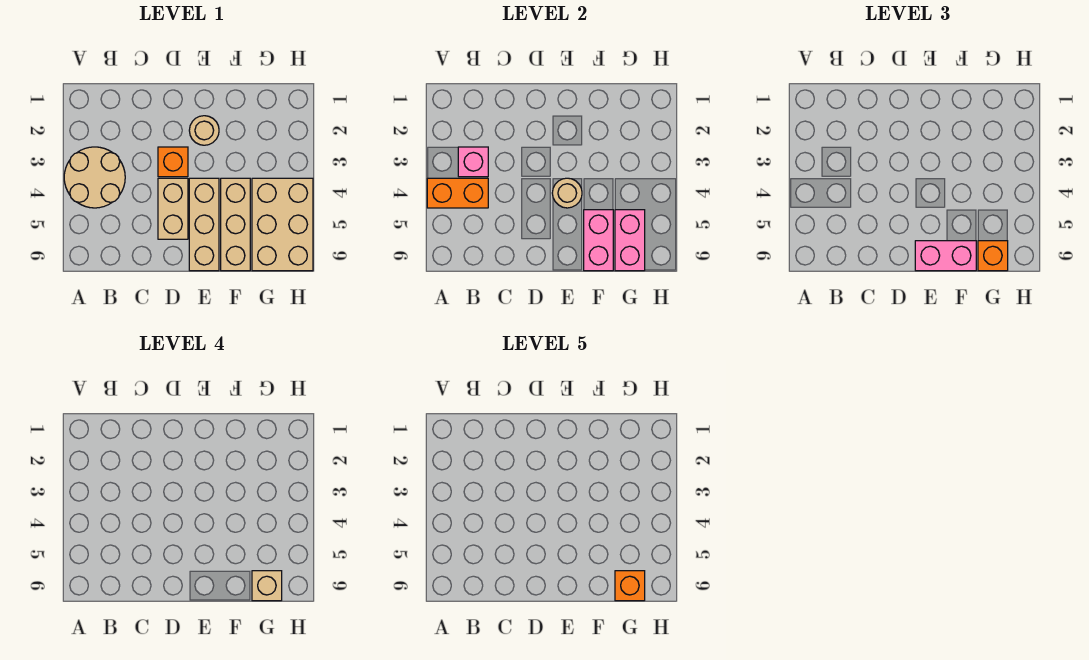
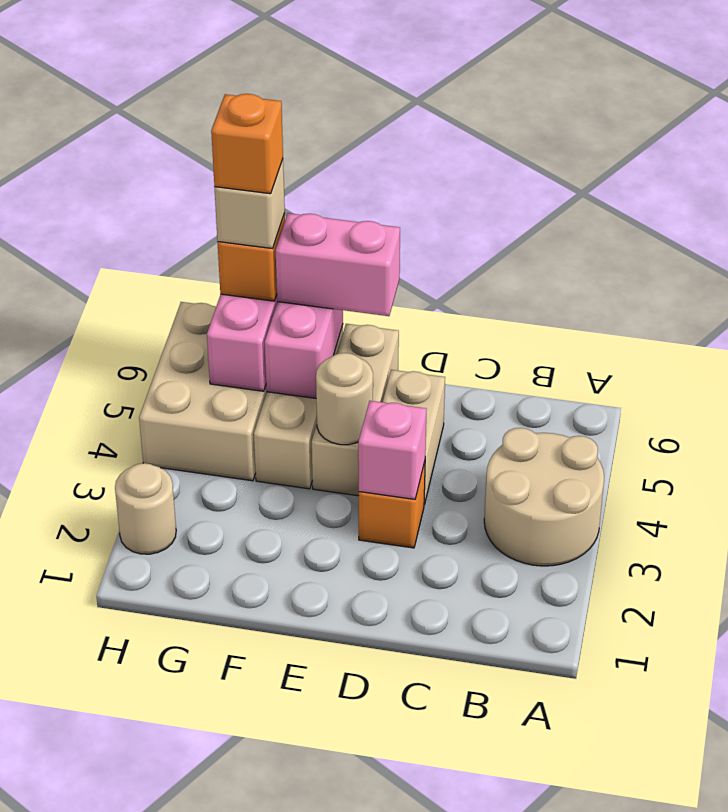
orange brick A4:B4 level 2 -> none
pink brick B3 level 2 -> pink brick D3 level 2
tan round brick E2 level 1 -> tan round brick H2 level 1

